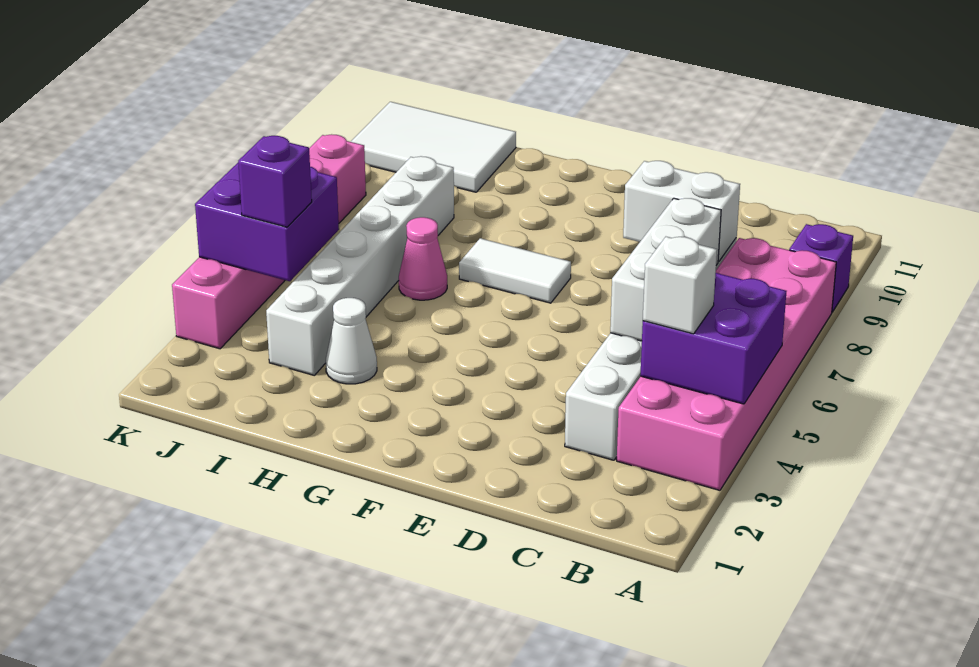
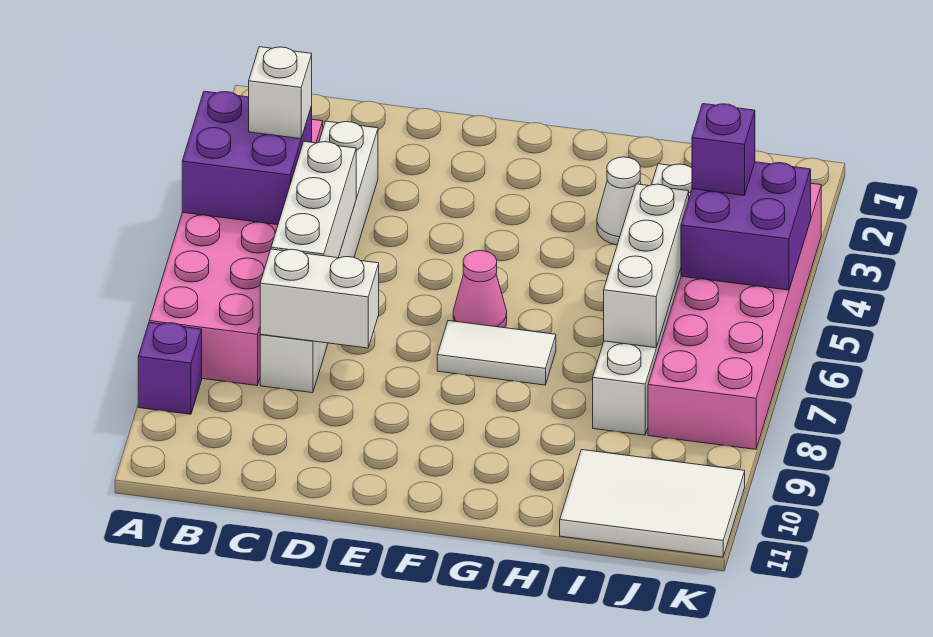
pink cone H6 level 1 -> pink cone F6 level 1
none -> white brick I5:I7 level 2
pink brick K3:K8 level 1 -> pink brick J3:K8 level 1

